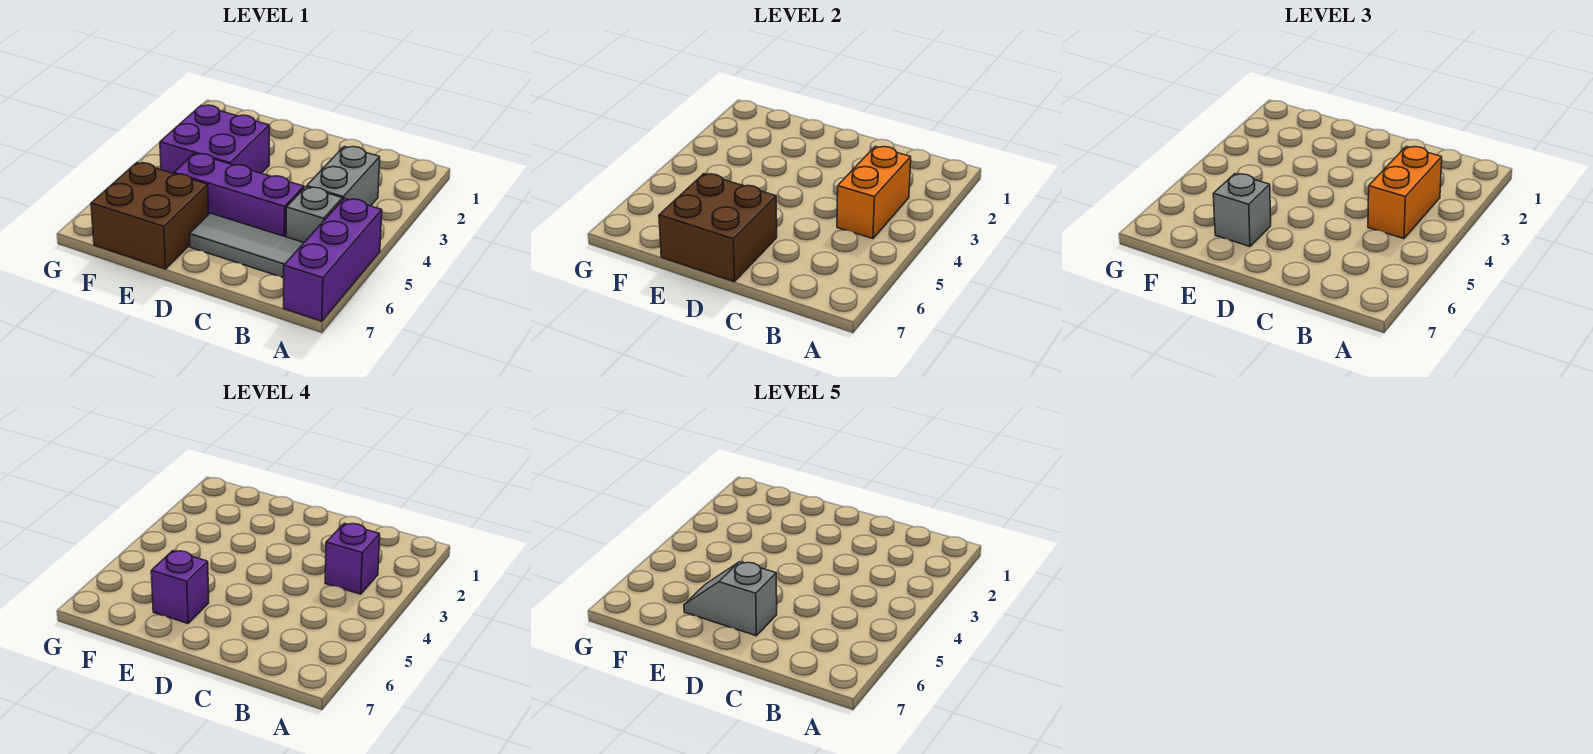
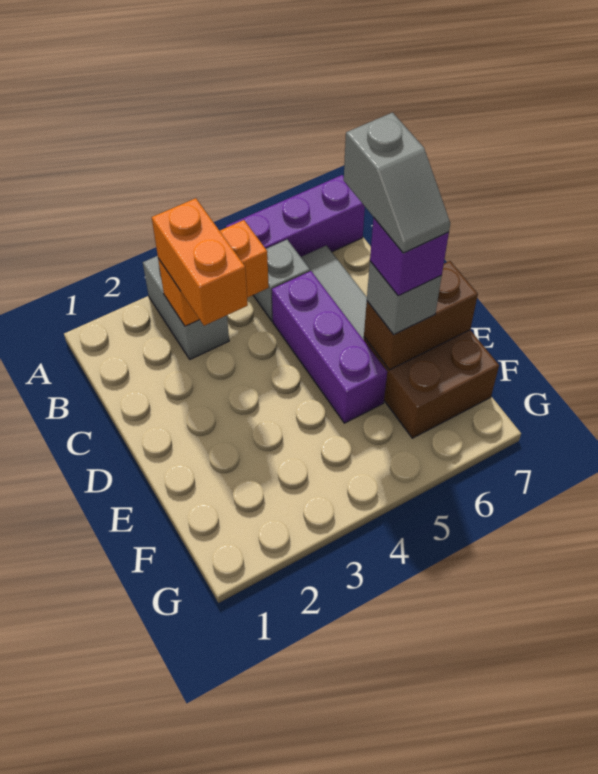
grey brick B3:B4 level 1 -> grey brick A3:B3 level 1
orange brick B3:B4 level 3 -> orange brick B3:C3 level 3
purple brick B3 level 4 -> none
brown brick D6:E7 level 2 -> brown brick E6:E7 level 2
purple brick E3:F4 level 1 -> none

